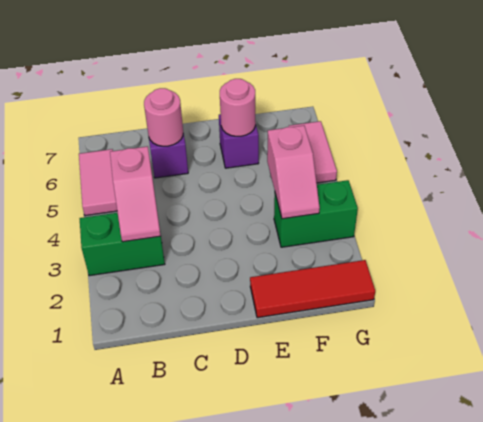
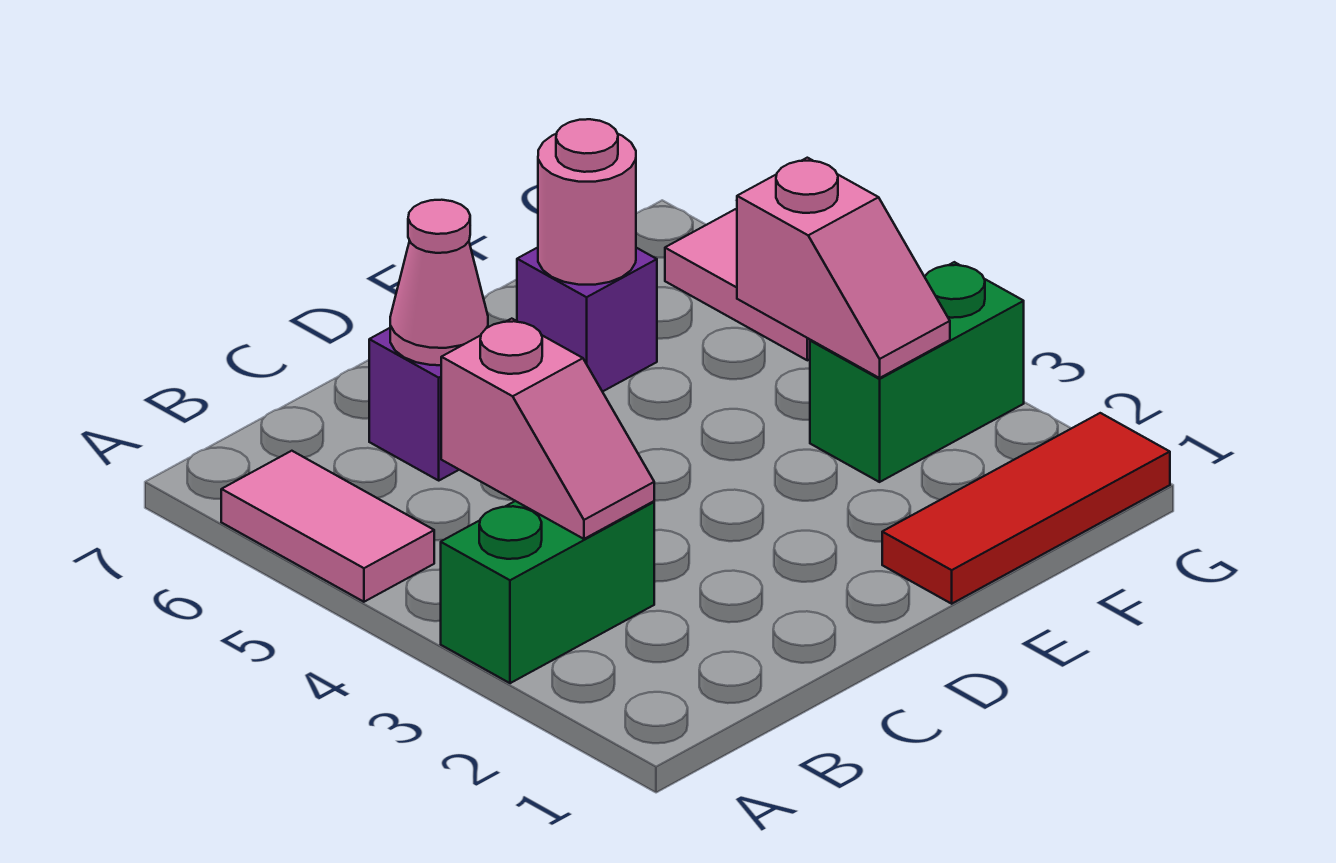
pink round brick C6 level 2 -> pink cone C6 level 2

